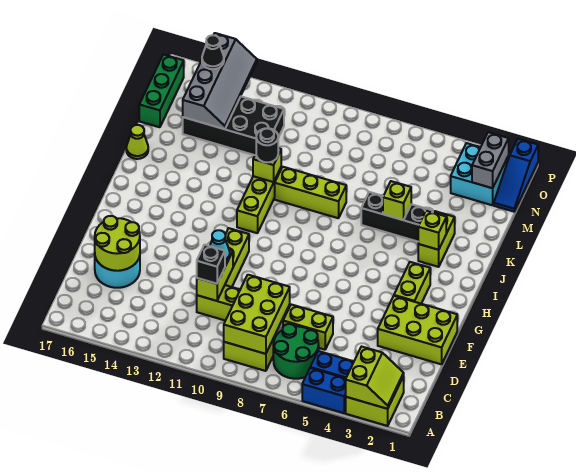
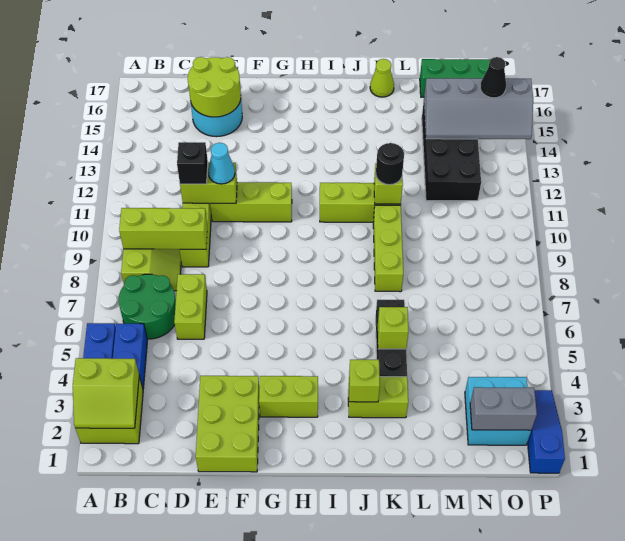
lime brick B8:D9 level 2 -> lime brick B9:D9 level 2
blue slope N1:P1 level 1 top P -> blue slope P1:P3 level 1 top 1

